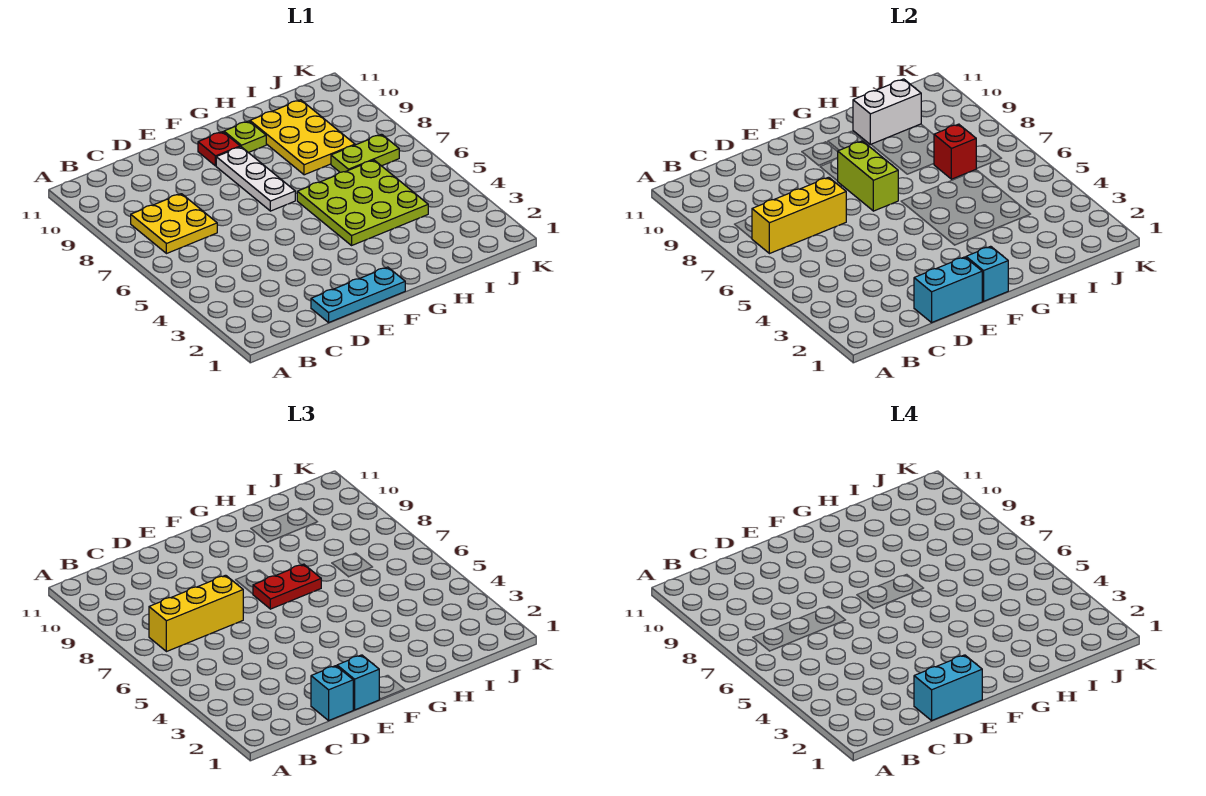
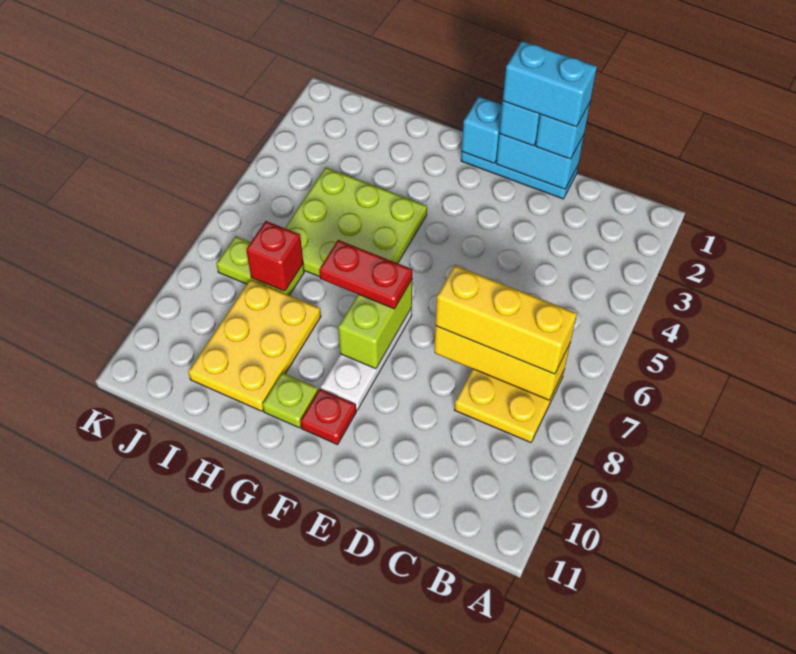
white brick H10:I10 level 2 -> none

